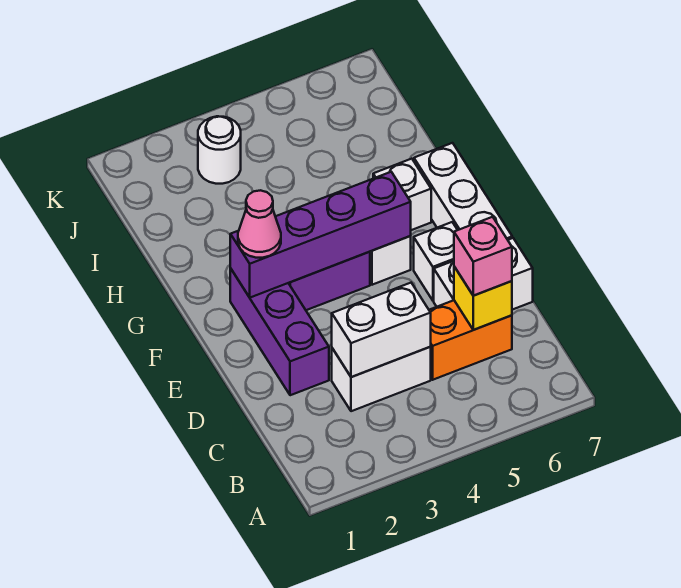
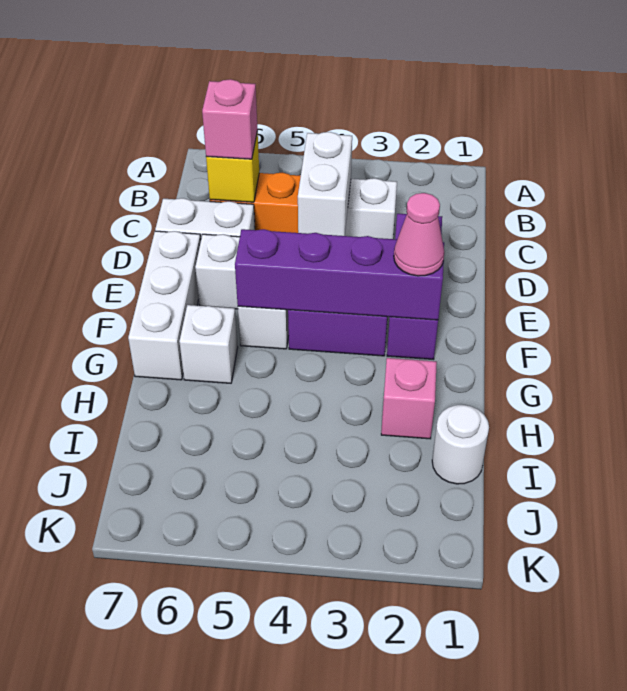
white brick C3:C4 level 2 -> white brick C4:D4 level 2
none -> pink brick H2 level 1
white round brick J3 level 1 -> white round brick I1 level 1

